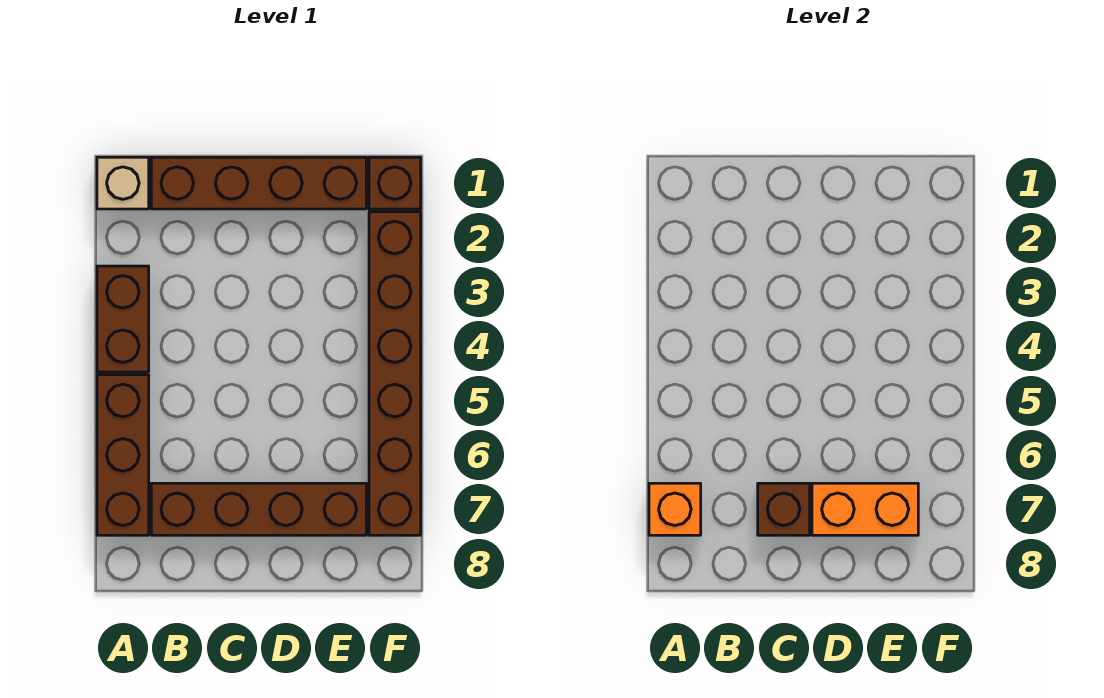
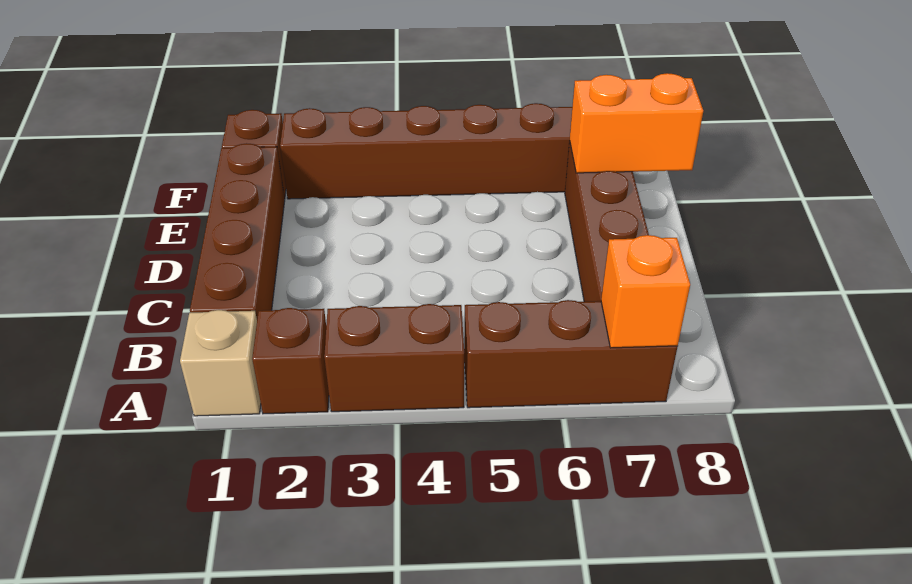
brown brick C7 level 2 -> brown brick A2 level 1
orange brick D7:E7 level 2 -> orange brick E7:E8 level 2

